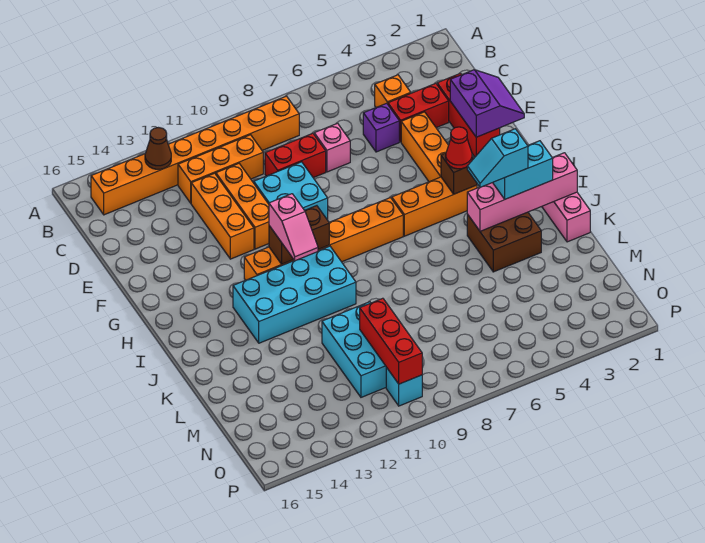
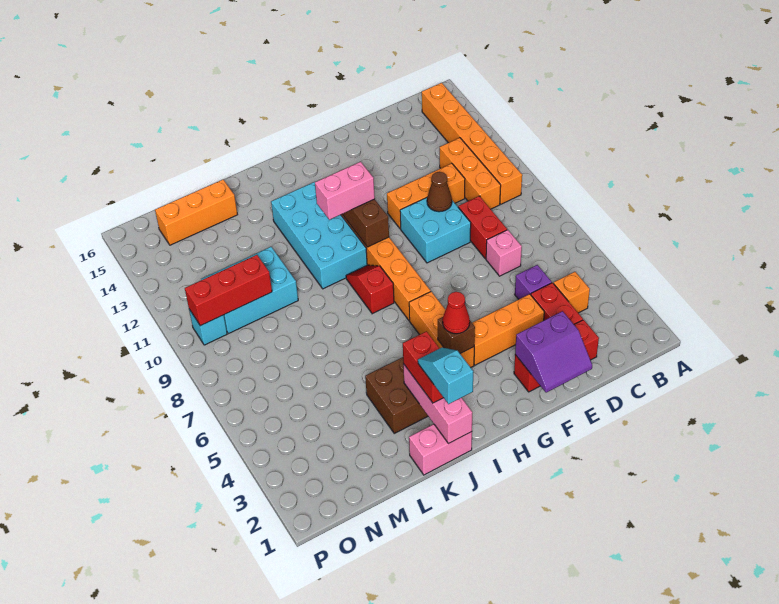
orange brick B8:B15 level 1 -> orange brick B10:B15 level 1
brown cone B13 level 2 -> brown cone E10 level 2
orange brick D12:F12 level 1 -> orange brick L15:N15 level 1
pink slope H11:I11 level 3 top H -> pink brick H11:I11 level 3
none -> red slope I8:I9 level 1 top 8
pink brick J1:J4 level 2 -> pink brick J1:J3 level 2
cyan brick J2:J3 level 3 -> red brick J2:J3 level 3
cyan slope J3:J4 level 4 top 3 -> cyan slope J1:J2 level 4 top 1

